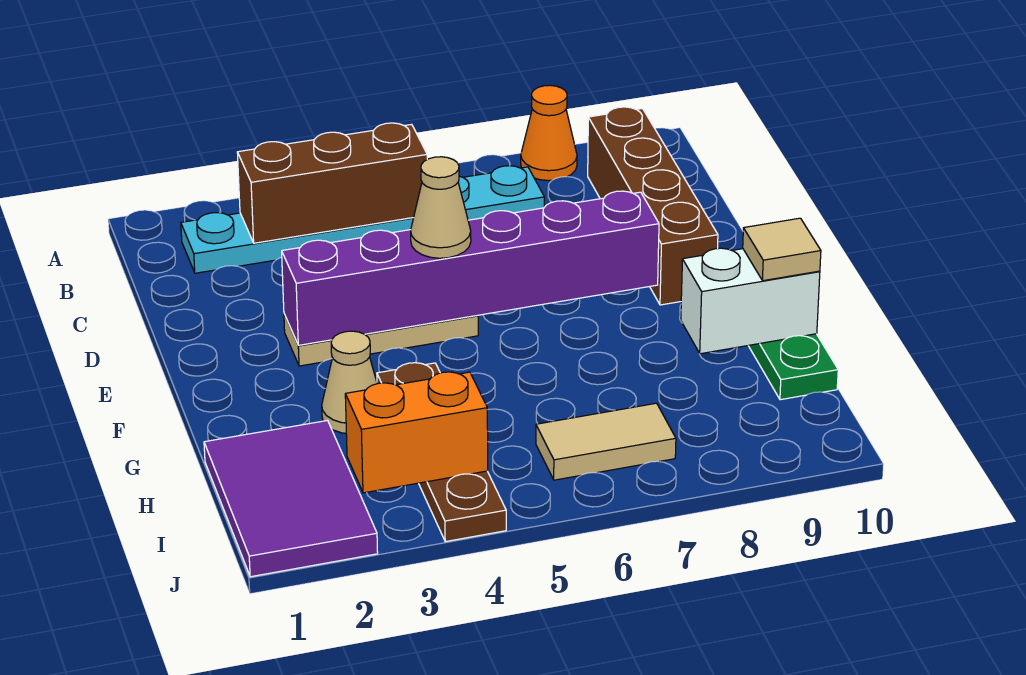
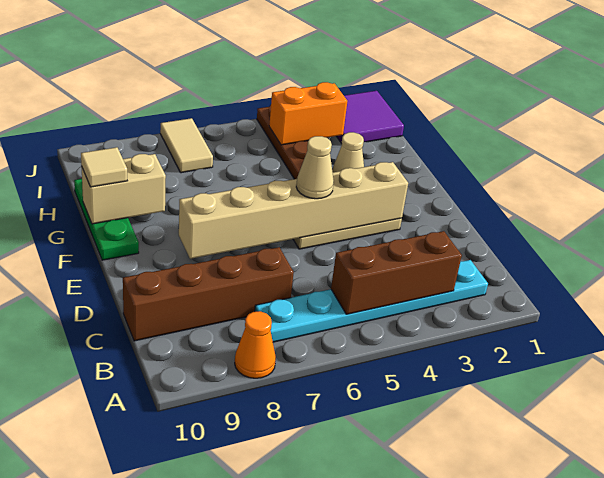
brown brick B9:E9 level 1 -> brown brick C7:C10 level 1
purple brick E3:E8 level 2 -> tan brick E3:E8 level 2
white brick G9:G10 level 2 -> tan brick G9:G10 level 2
purple tile H1:J2 level 1 -> purple tile I1:J2 level 1
tan tile I6:I7 level 1 -> tan tile I7:J7 level 1

